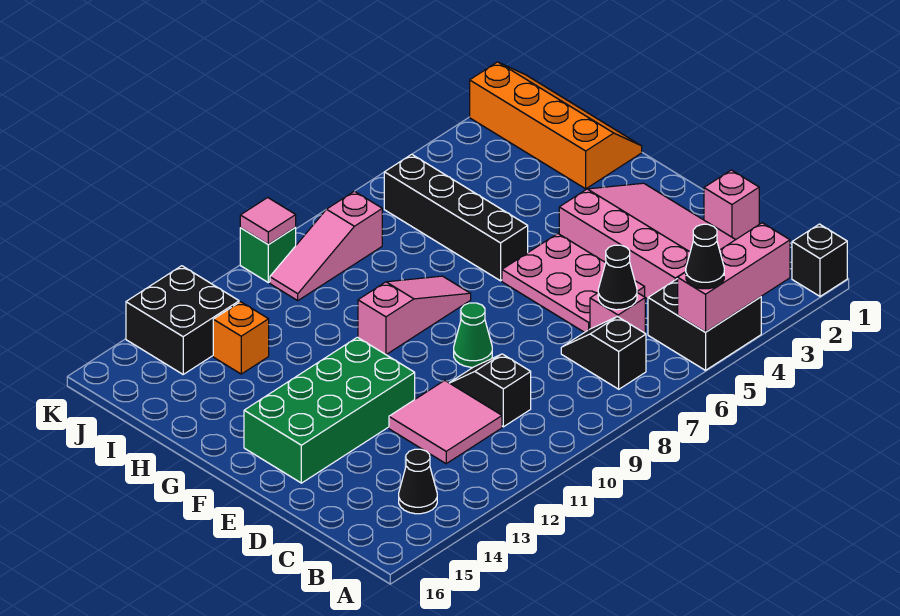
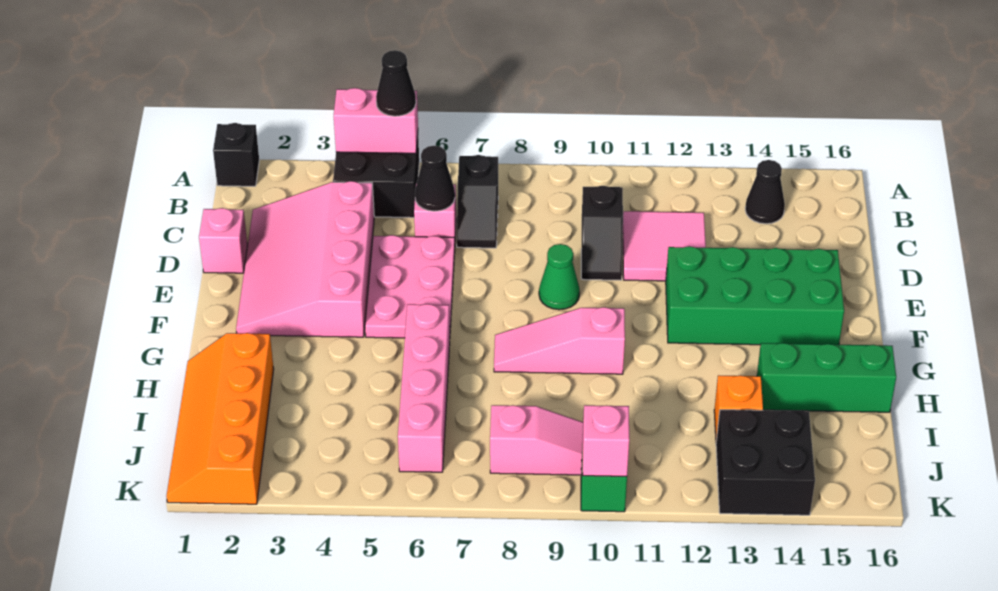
pink brick A3:A5 level 2 -> pink brick A4:A5 level 2
black brick G6:J6 level 1 -> pink brick G6:J6 level 1
none -> green brick H14:H16 level 1
pink tile K10 level 2 -> pink brick K10 level 2

